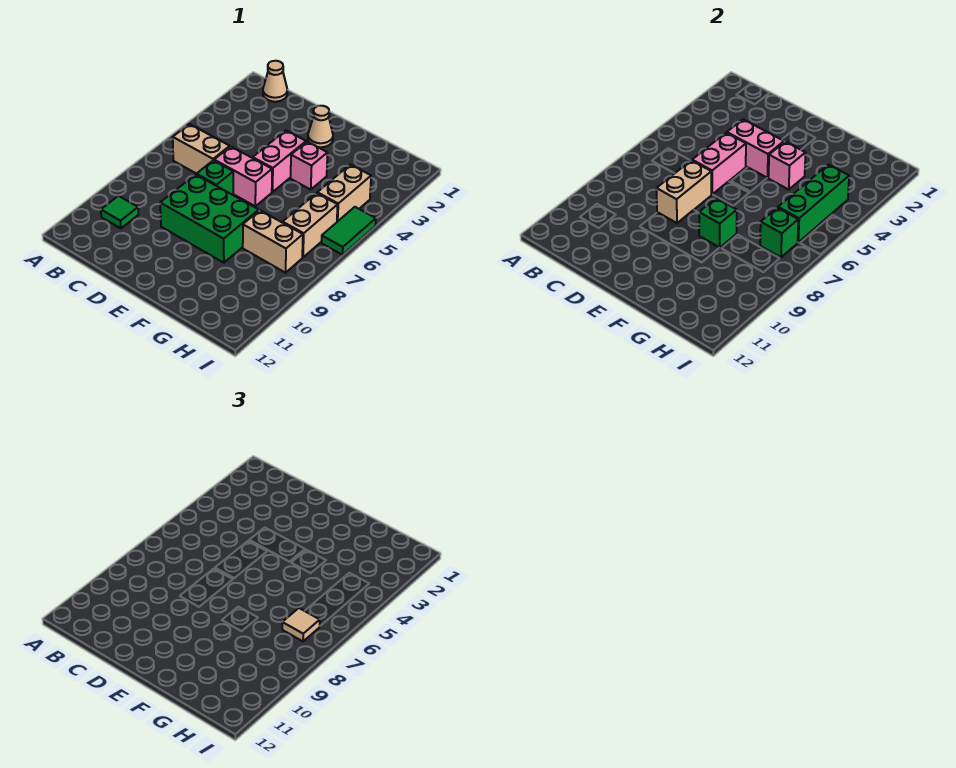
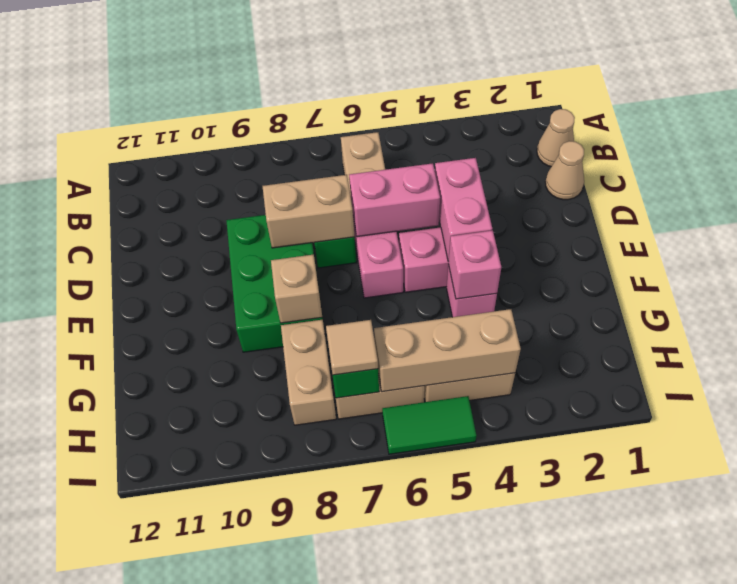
green tile B10 level 1 -> none
tan cone E2 level 1 -> tan cone C1 level 1
green brick F8 level 2 -> tan brick F8 level 2
green brick H4:H6 level 2 -> tan brick H4:H6 level 2

